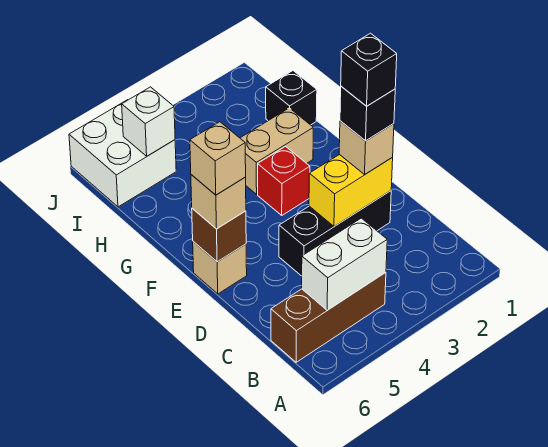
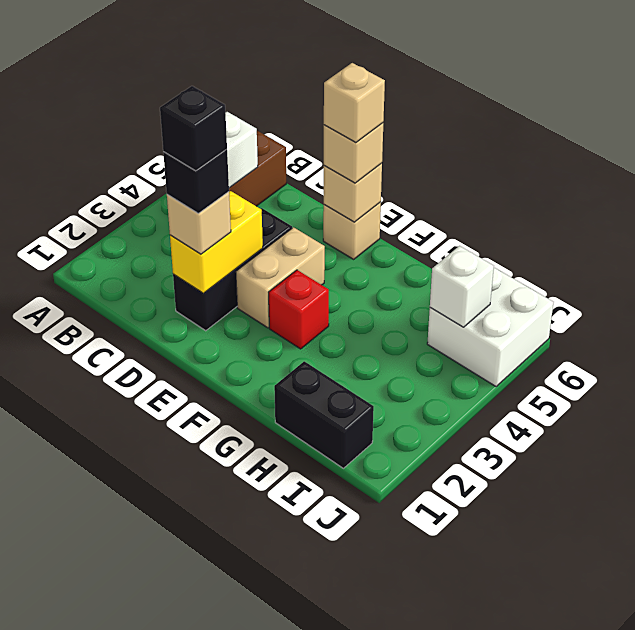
brown brick E6 level 2 -> tan brick E6 level 2
tan brick G2:G3 level 1 -> tan brick E3:E4 level 1
black brick H1 level 1 -> black brick H1:I1 level 1

